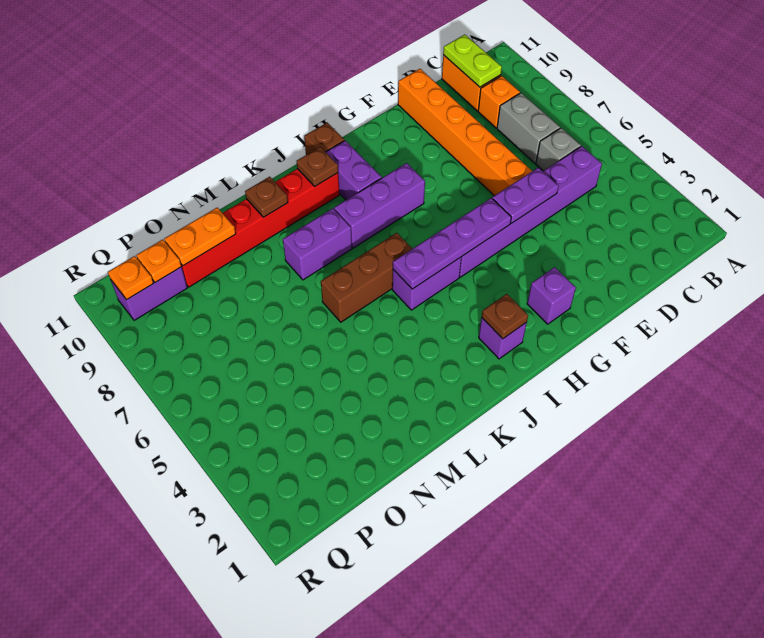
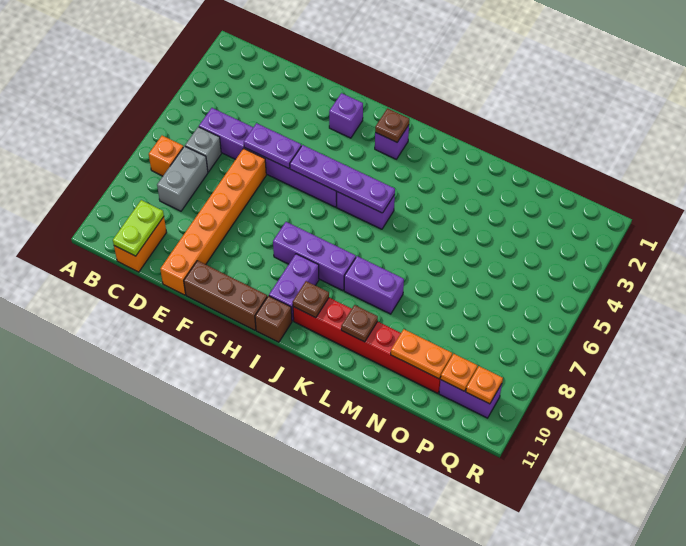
orange brick C9 level 1 -> orange brick B7 level 1
brown brick J6:L6 level 1 -> brown brick F11:H11 level 1

